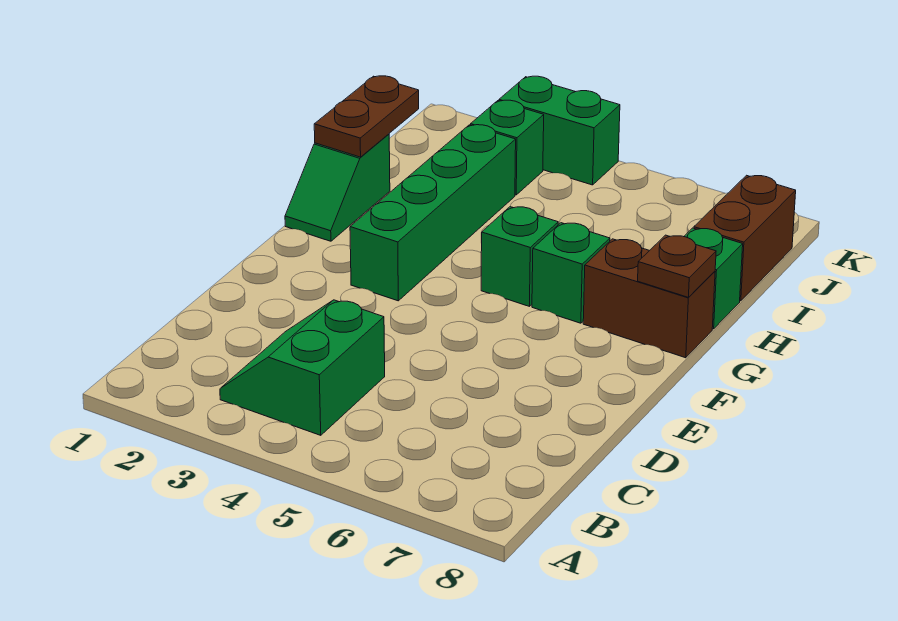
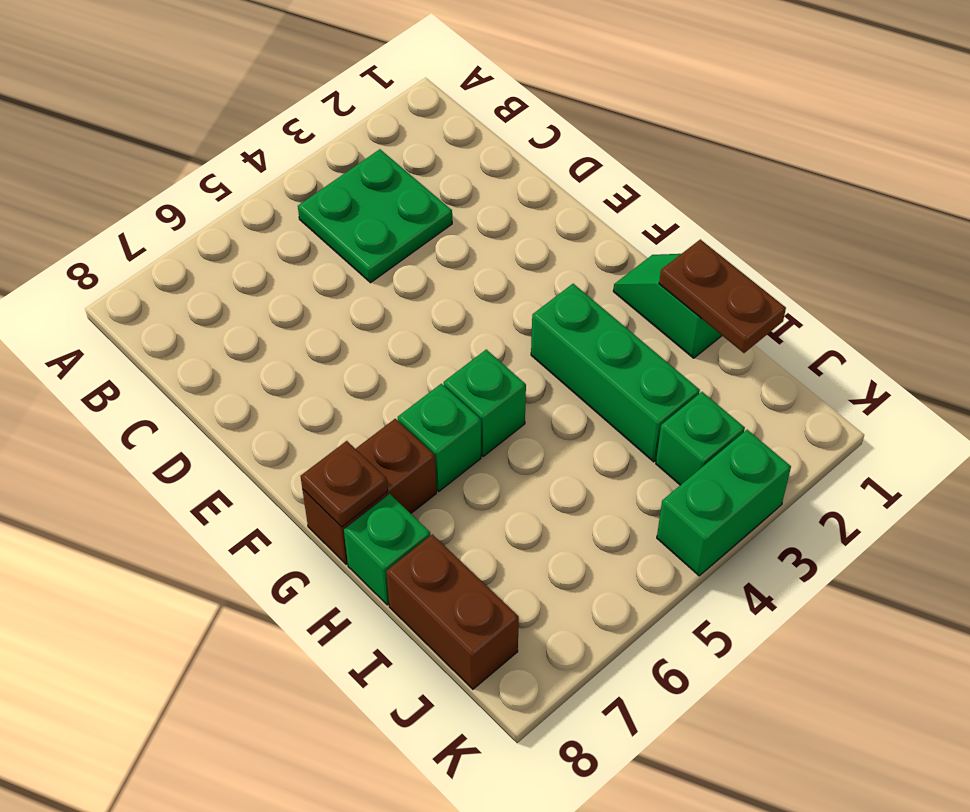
green slope B3:C4 level 1 top 4 -> green plate B3:C4 level 1
green brick F3:I3 level 1 -> green brick G3:I3 level 1

